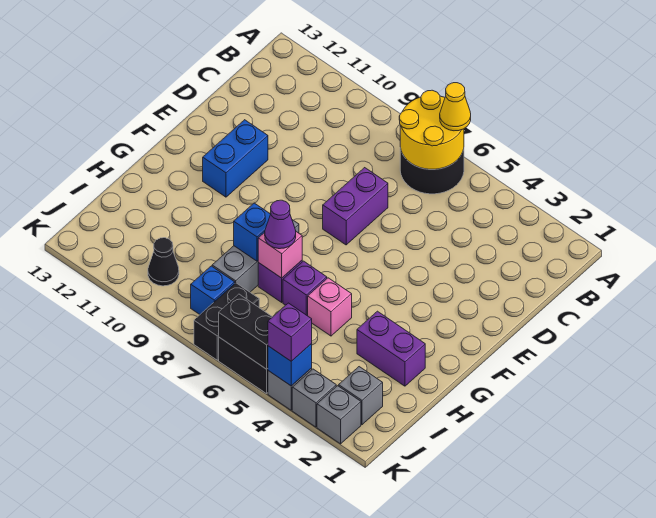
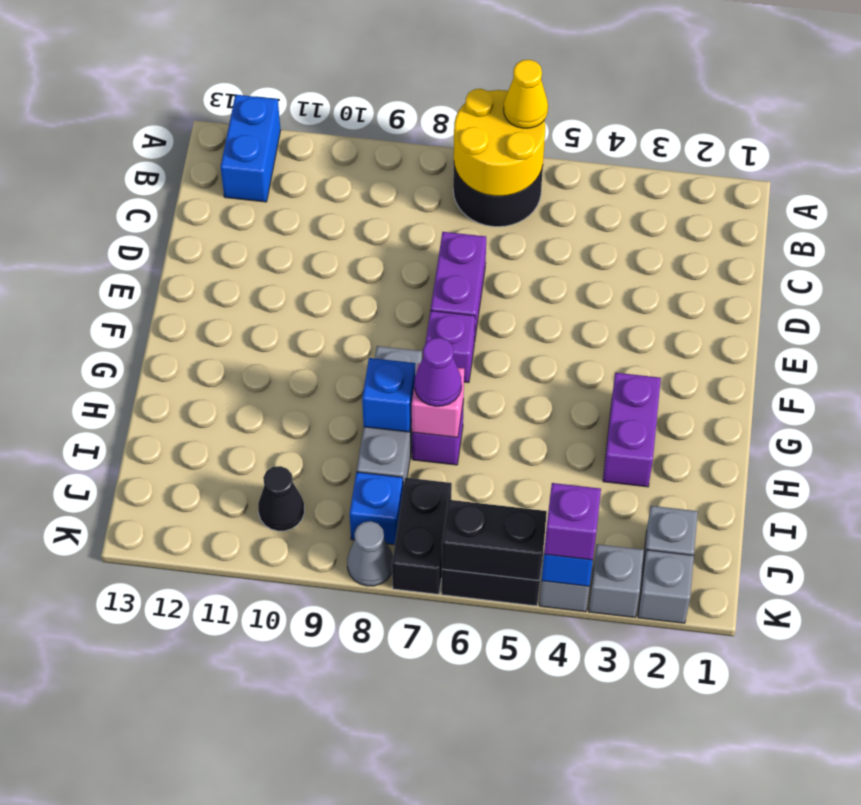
blue brick E11:F11 level 1 -> blue brick A12:B12 level 1
purple brick H2:H3 level 1 -> purple brick G3:H3 level 1
pink brick H5 level 1 -> none
purple brick H6 level 1 -> purple brick F7 level 1
none -> grey cone K8 level 1

